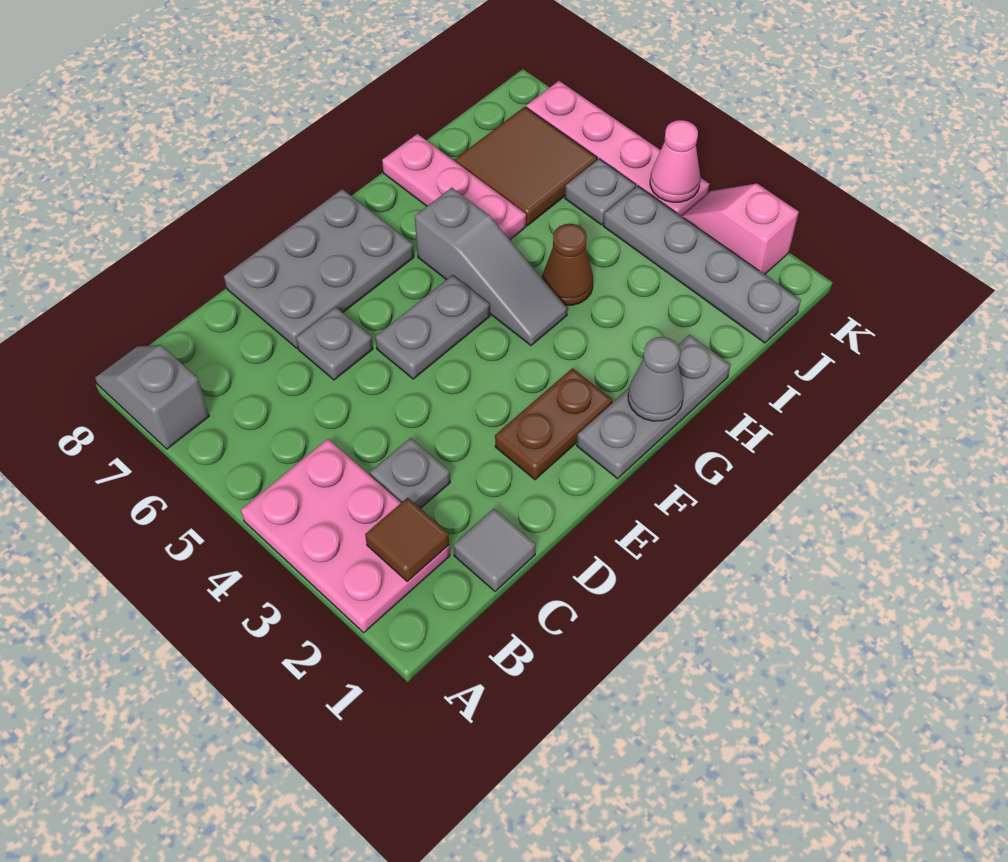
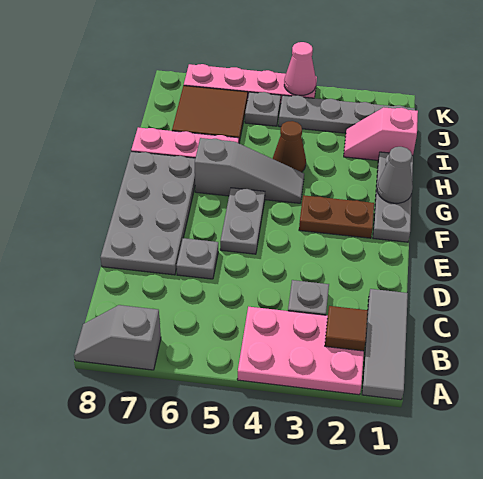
grey tile C1 level 1 -> grey tile A1:C1 level 1
grey plate D7:F8 level 1 -> grey plate D7:G8 level 1
brown plate E2:F2 level 1 -> brown plate F2:F3 level 1
pink slope K2:K3 level 1 top 2 -> pink slope I1:I2 level 1 top 1

